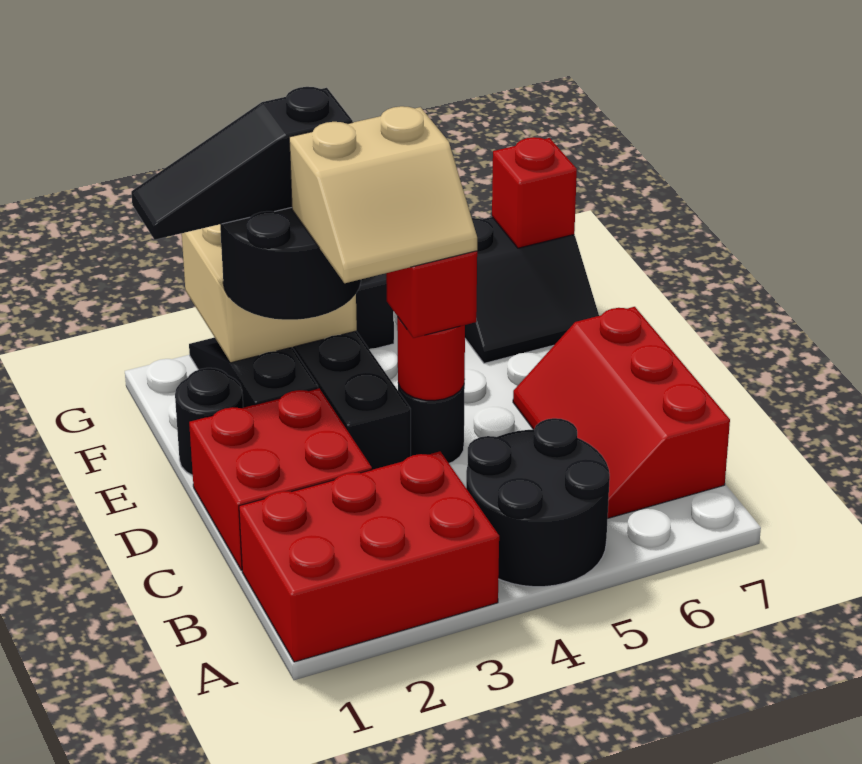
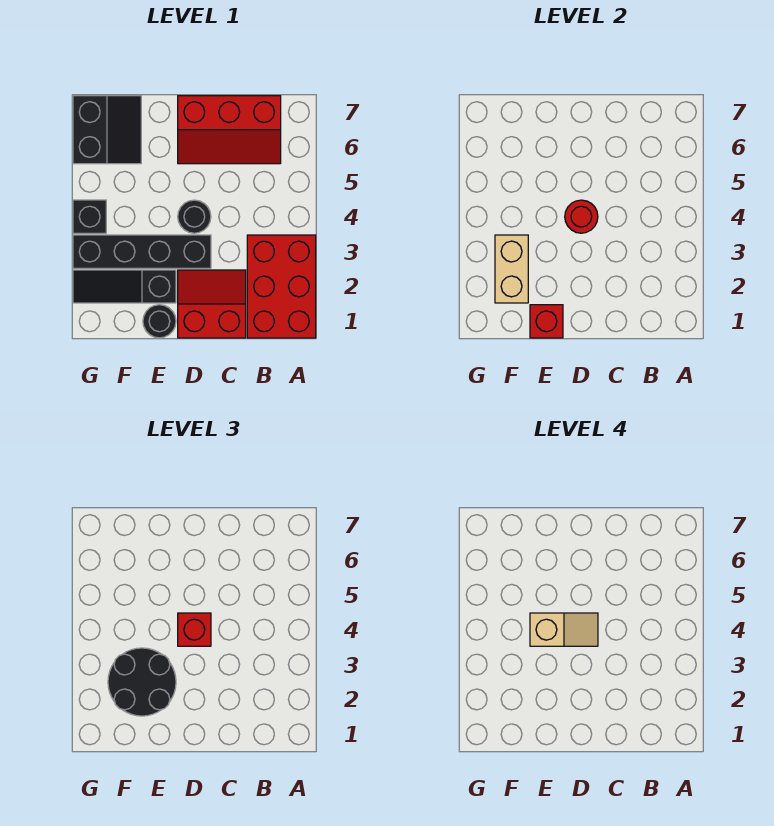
black round brick A4:B5 level 1 -> none
red brick C1:D2 level 1 -> red slope C1:D2 level 1 top 1
tan slope D3:E4 level 4 top E -> tan slope D4:E4 level 4 top E
black slope F1:F3 level 4 top 3 -> none
tan brick F2:G3 level 2 -> tan brick F2:F3 level 2
red brick G7 level 2 -> red brick E1 level 2

